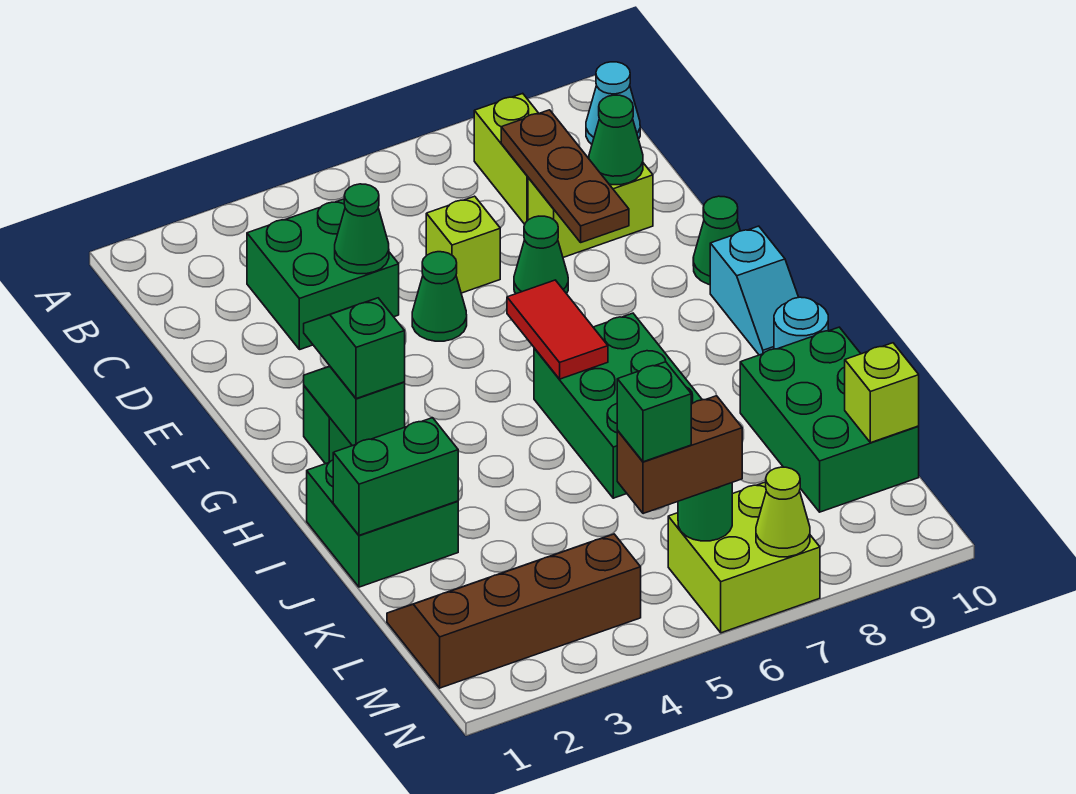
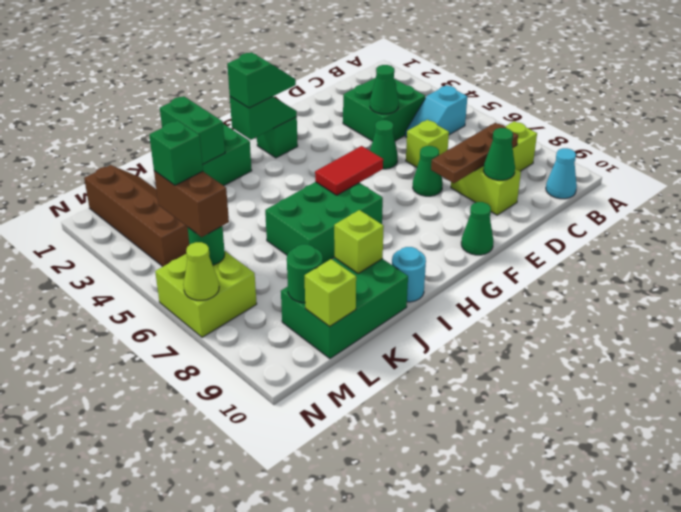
cyan slope G10:H10 level 1 top G -> cyan slope B5:C5 level 1 top B
none -> lime brick J9 level 2
none -> green round brick L9 level 2

